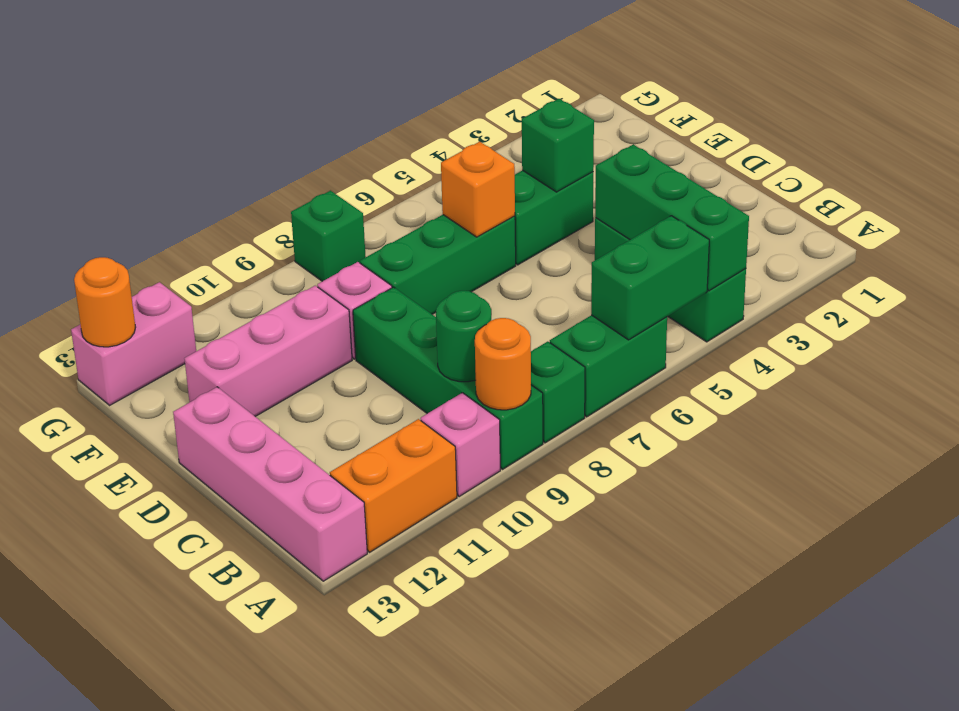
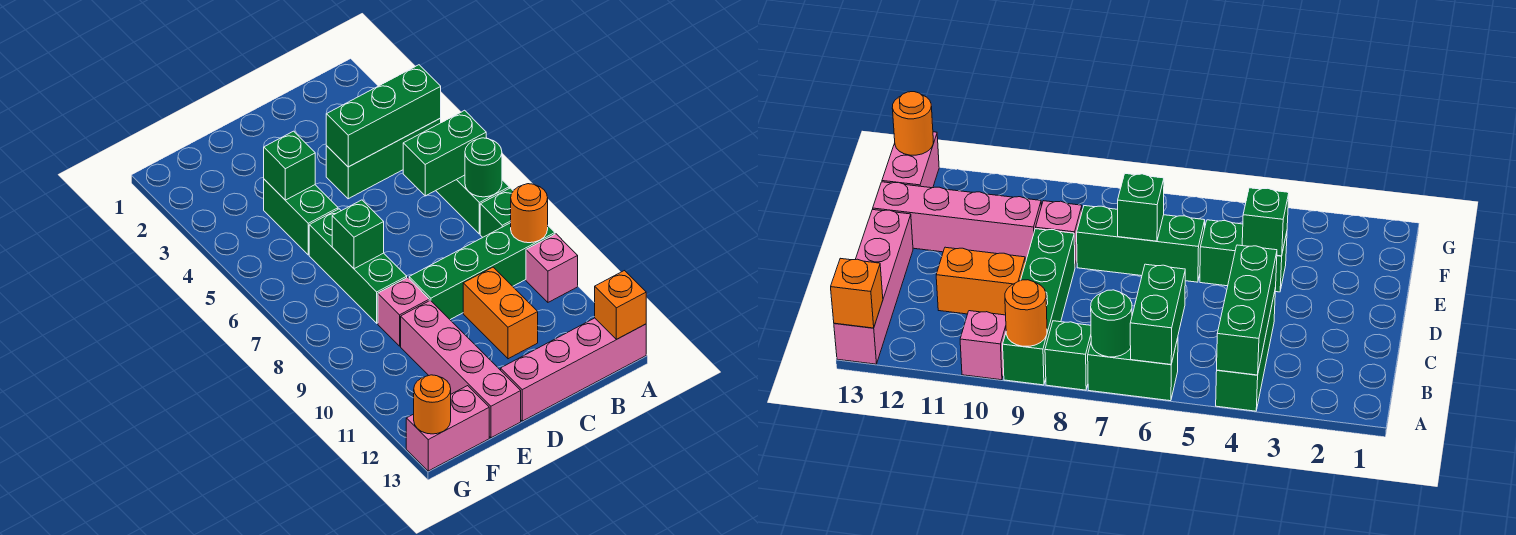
green brick A5:A6 level 2 -> green brick A6:B6 level 2
orange brick A11:A12 level 1 -> orange brick C10:C11 level 1
green round brick B9 level 2 -> green round brick A7 level 2
orange brick E6 level 2 -> orange brick A13 level 2
pink brick E10:E12 level 1 -> pink brick E10:E13 level 1
green brick G8 level 1 -> green brick E7 level 2
pink brick G12:G13 level 1 -> pink brick F13:G13 level 1

